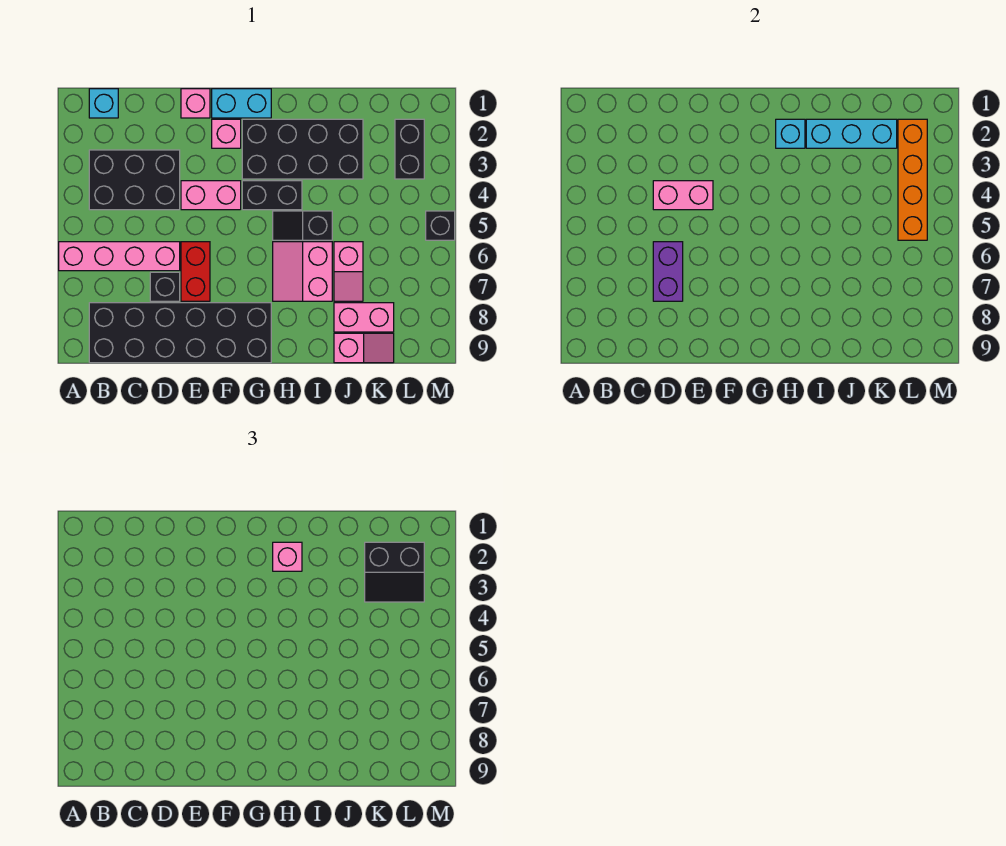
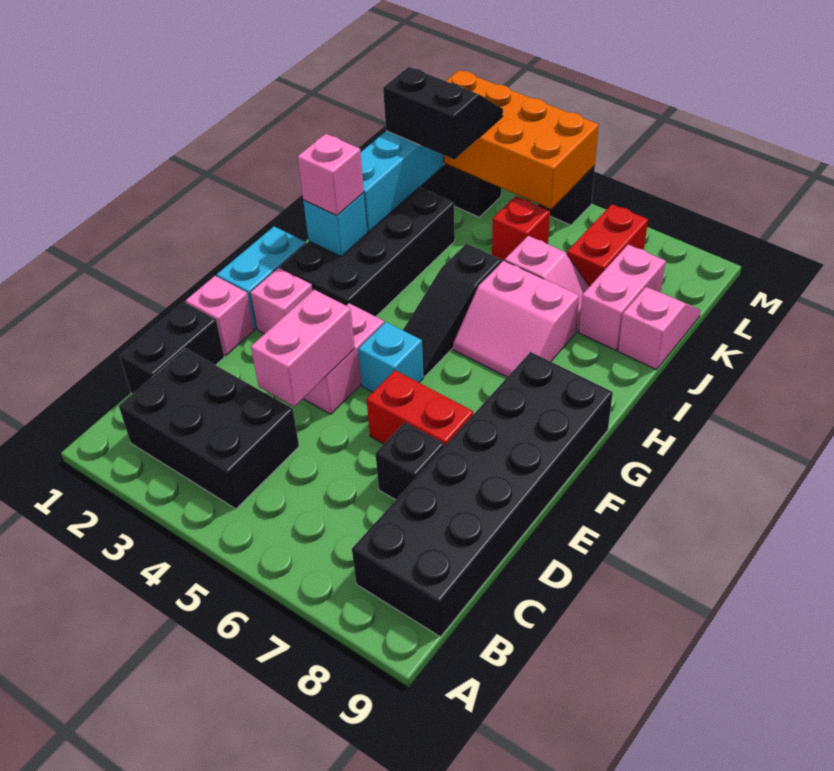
pink brick A6:D6 level 1 -> none
cyan brick B1 level 1 -> cyan brick F5 level 1
black brick B3:D4 level 1 -> black brick B2:C4 level 1
purple brick D6:D7 level 2 -> none
black brick G4:H4 level 1 -> black brick C1:D1 level 1
black slope H5:I5 level 1 top I -> black slope G5:I5 level 1 top I
black slope K2:L3 level 3 top 2 -> black slope K2:L3 level 3 top K
none -> red brick K5 level 1
none -> red brick K7:L7 level 1
orange brick L2:L5 level 2 -> orange brick L2:M5 level 2

